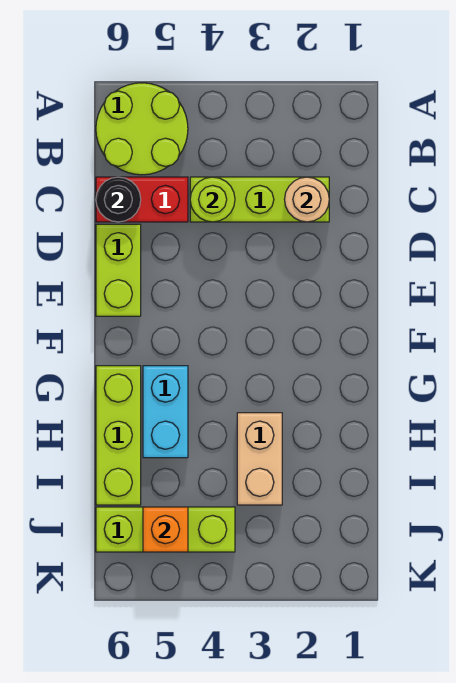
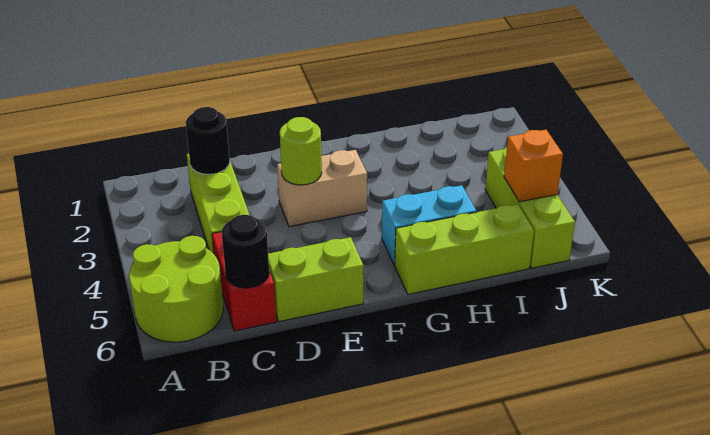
tan round brick C2 level 2 -> black round brick C2 level 2
lime round brick C4 level 2 -> lime round brick E3 level 2
tan brick H3:I3 level 1 -> tan brick E3:F3 level 1

